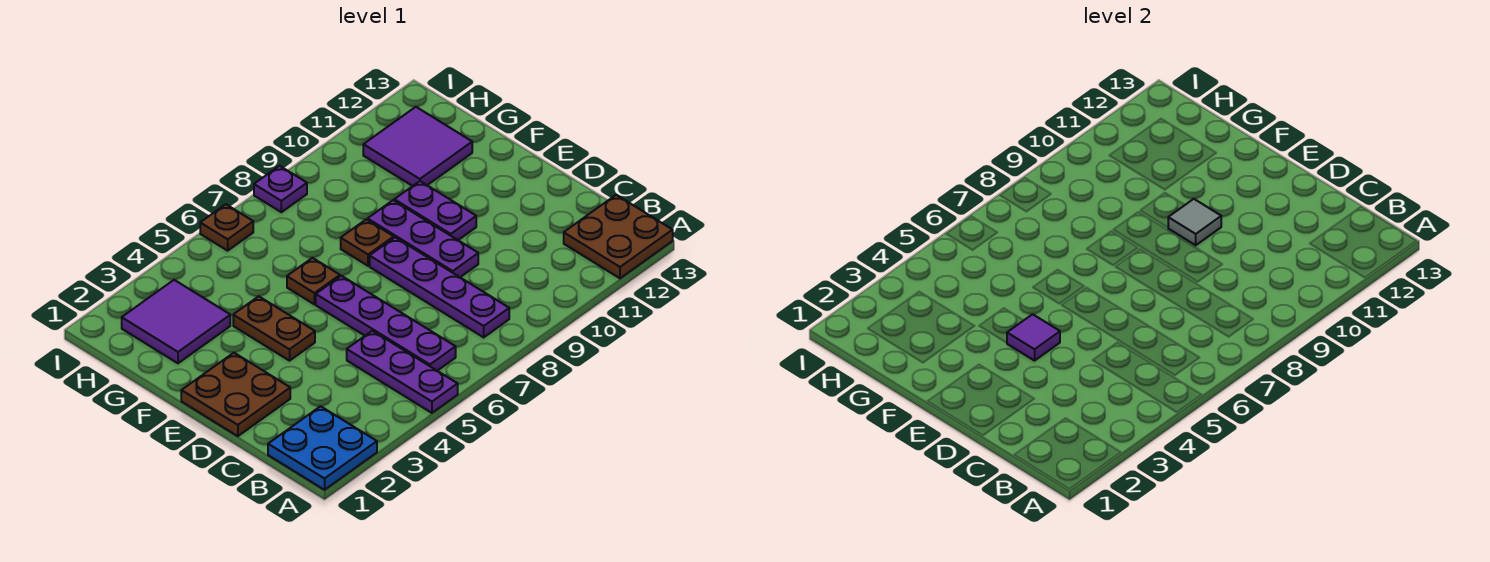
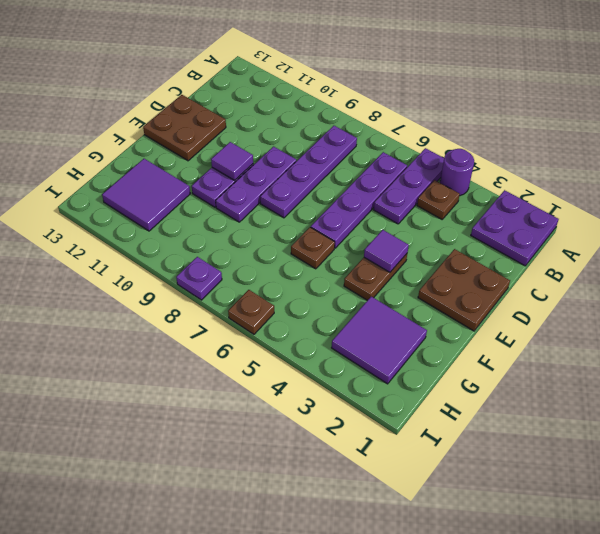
blue plate A1:B2 level 1 -> purple plate A1:B2 level 1
none -> purple round brick A4 level 1
brown plate A12:B13 level 1 -> brown plate D12:E13 level 1
grey tile E10 level 2 -> purple tile E10 level 2
brown plate F8 level 1 -> brown plate B4 level 1

